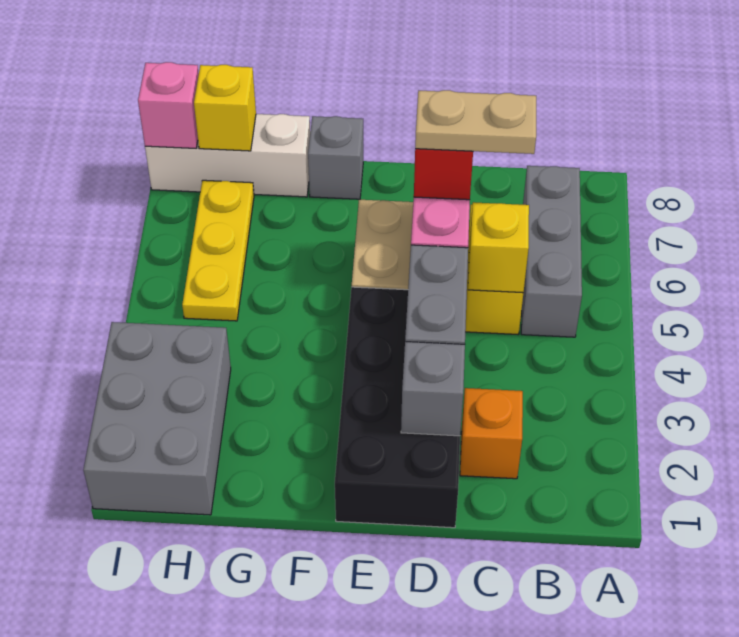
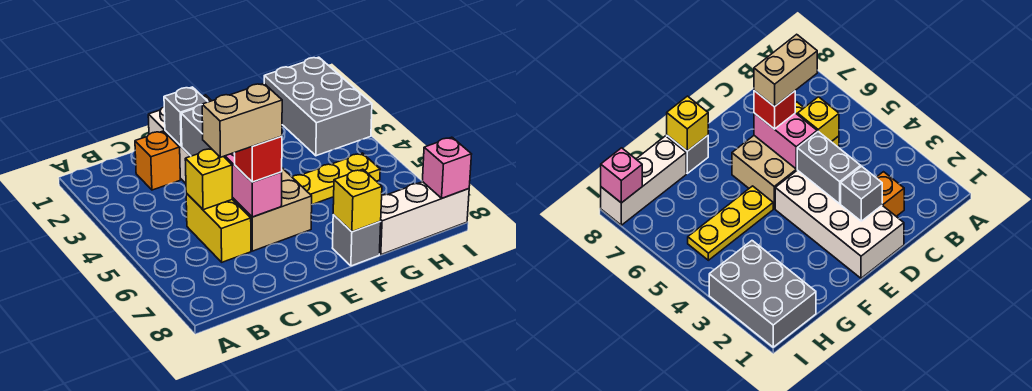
grey brick B5:B7 level 1 -> none
tan plate C6:D6 level 4 -> tan brick C6:D6 level 4
black brick D1:E4 level 1 -> white brick D1:E4 level 1
yellow plate H5:H7 level 1 -> yellow plate F5:H5 level 1
yellow brick H8 level 2 -> yellow brick F8 level 2

